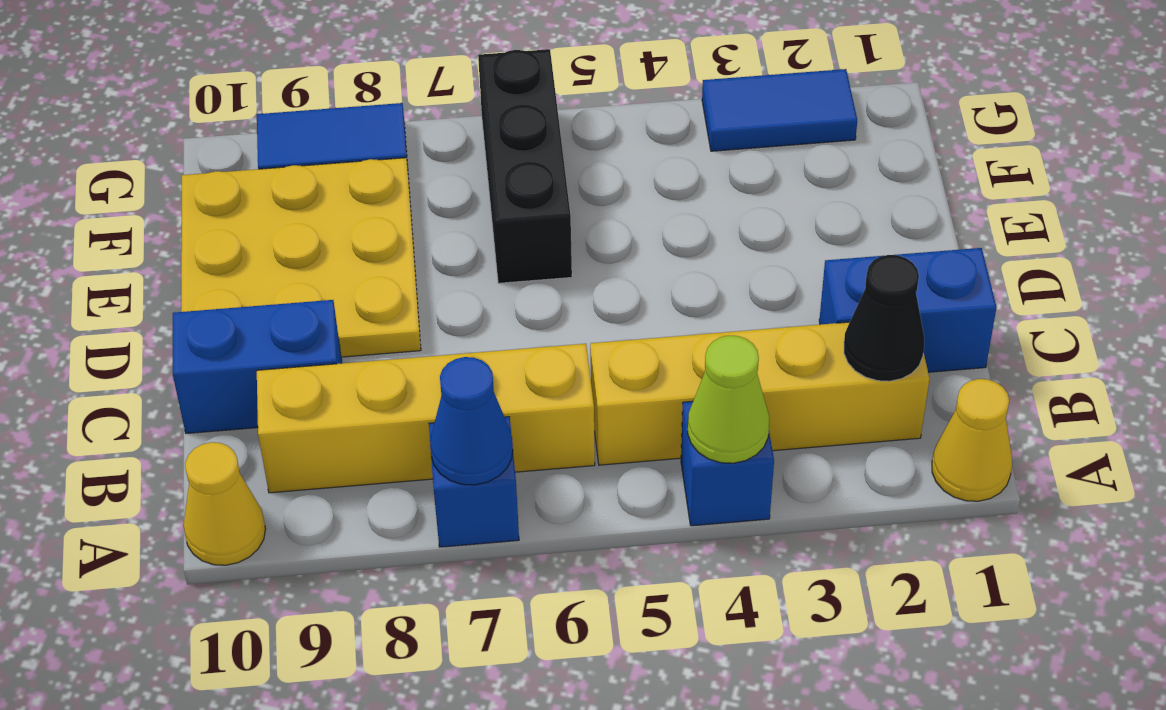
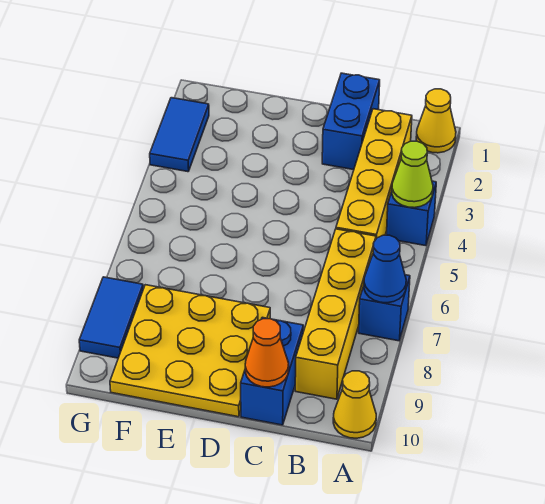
black cone B2 level 2 -> none
none -> orange cone C10 level 2
black brick E6:G6 level 1 -> none

